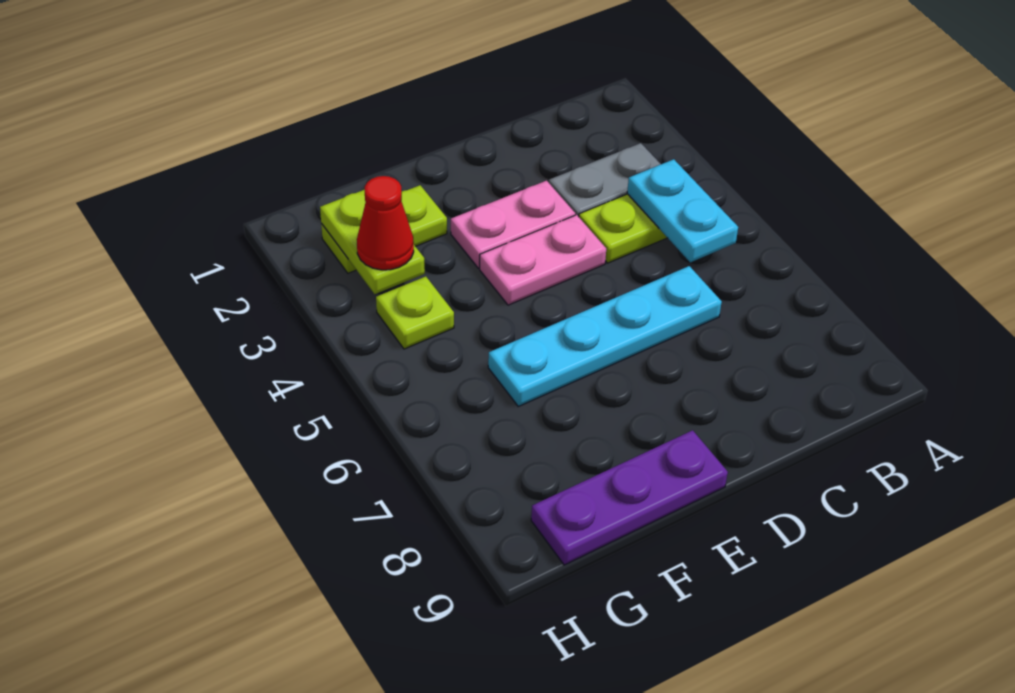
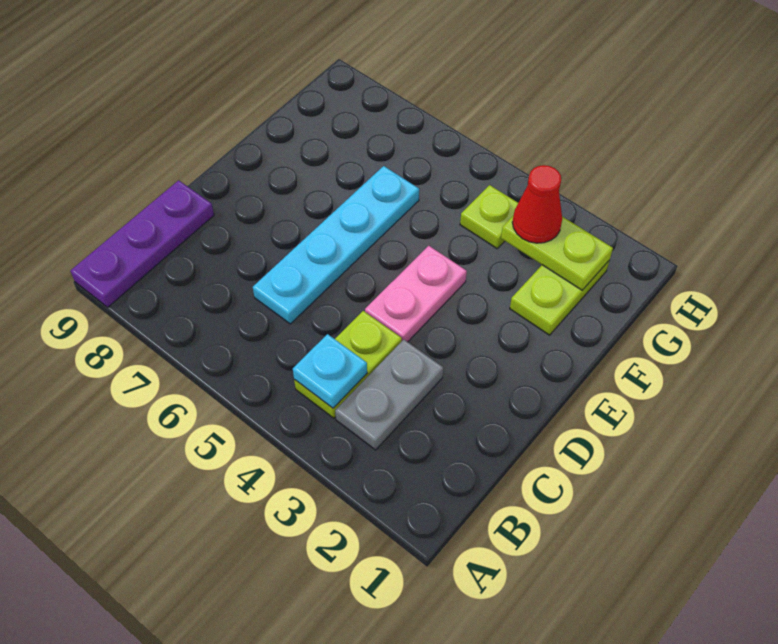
cyan plate B4:B5 level 2 -> cyan plate B4 level 2
pink plate D3:E3 level 1 -> none
purple plate E9:G9 level 1 -> purple plate A9:C9 level 1

